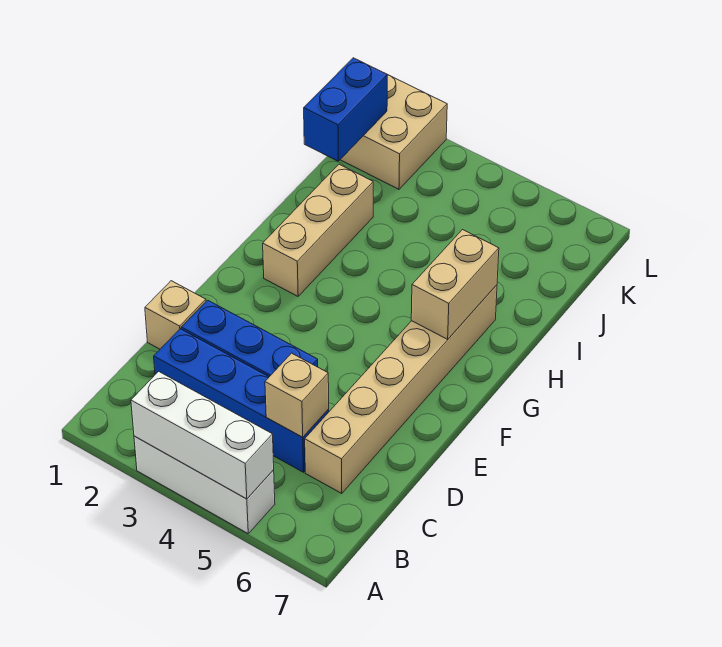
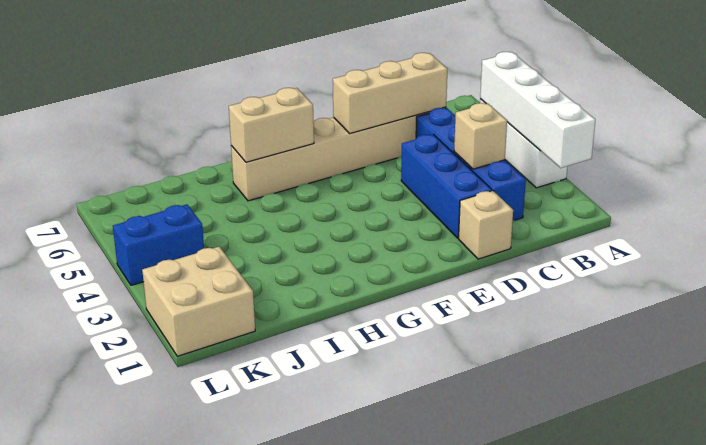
white brick A3:A5 level 2 -> white brick A2:A5 level 2
tan brick C5 level 2 -> tan brick C3 level 2
tan brick G2:I2 level 1 -> tan brick C6:E6 level 2
blue brick J1:K1 level 2 -> blue brick K4:L4 level 1

